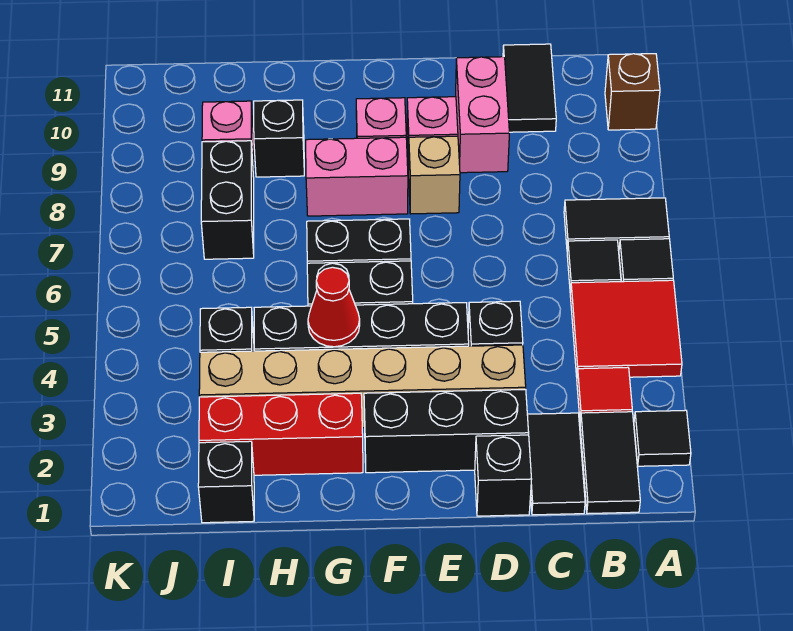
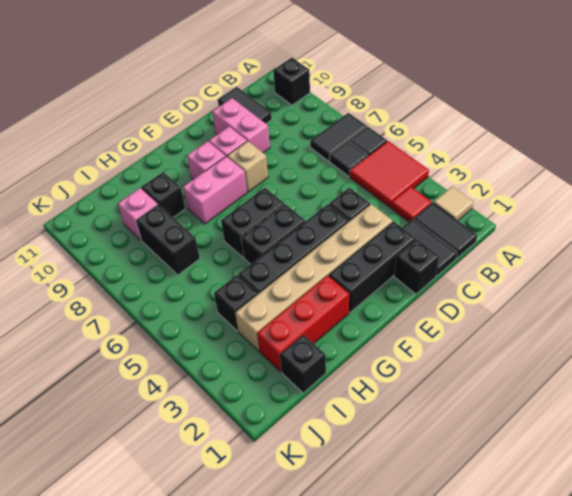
black tile A2 level 1 -> tan tile A2 level 1
brown brick A10 level 1 -> black brick A10 level 1
red cone G4 level 2 -> none

